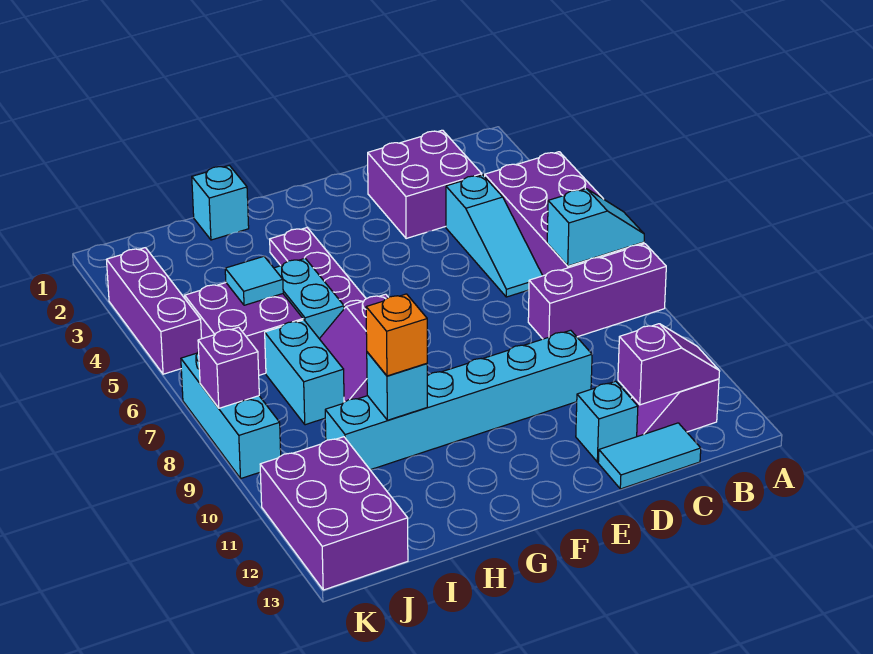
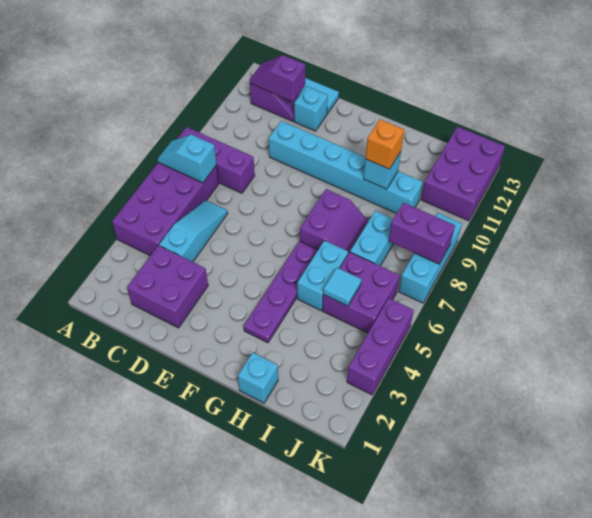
purple brick K8 level 2 -> purple brick J8:K8 level 2

